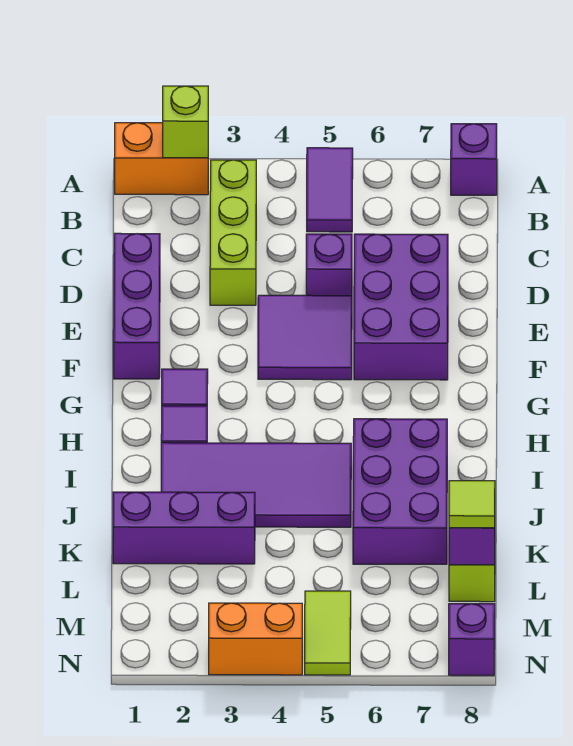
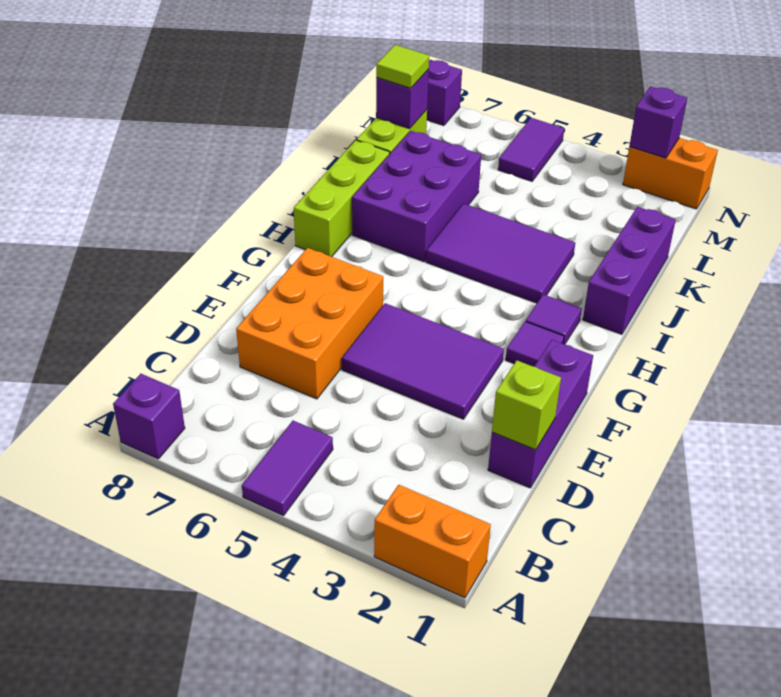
lime brick A2 level 2 -> lime brick D1 level 2
lime brick B3:D3 level 1 -> lime brick H8:J8 level 1
purple brick D5 level 1 -> purple brick N2 level 2
purple brick D6:F7 level 1 -> orange brick D6:F7 level 1
purple tile E4:F5 level 1 -> purple tile E3:F5 level 1
purple tile I2:J5 level 1 -> purple tile I3:J5 level 1
purple brick K1:K3 level 1 -> purple brick I1:K1 level 1
lime tile M5:N5 level 1 -> purple tile M5:N5 level 1
orange brick N3:N4 level 1 -> orange brick N1:N2 level 1

